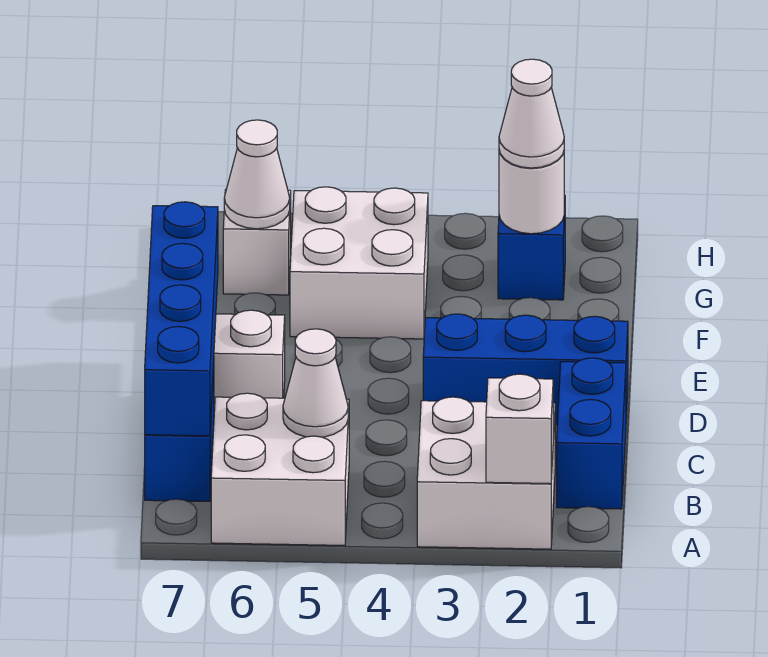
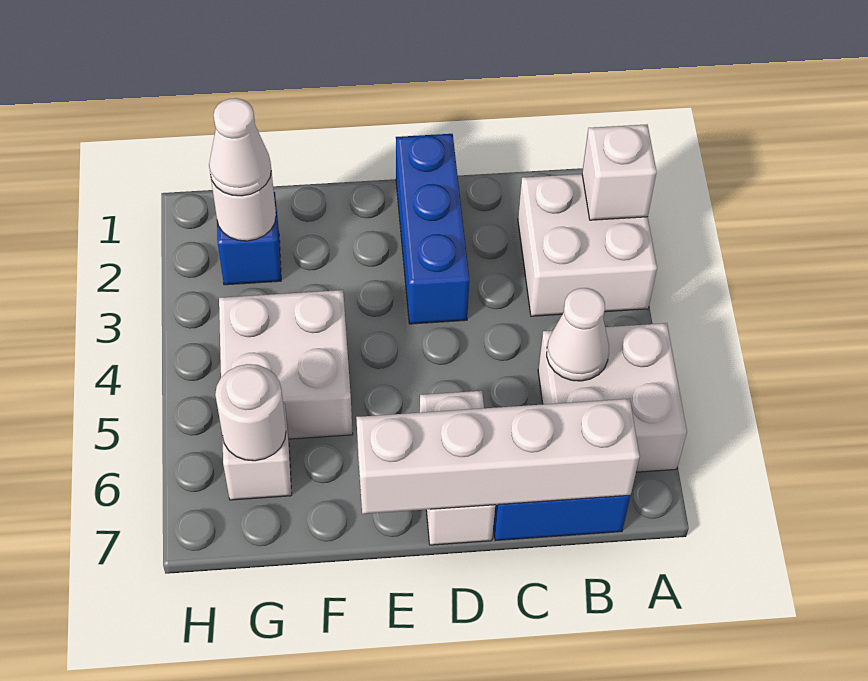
blue brick B1:C1 level 1 -> none
blue brick B7:E7 level 2 -> white brick B7:E7 level 2
white cone G6 level 2 -> white round brick G6 level 2

